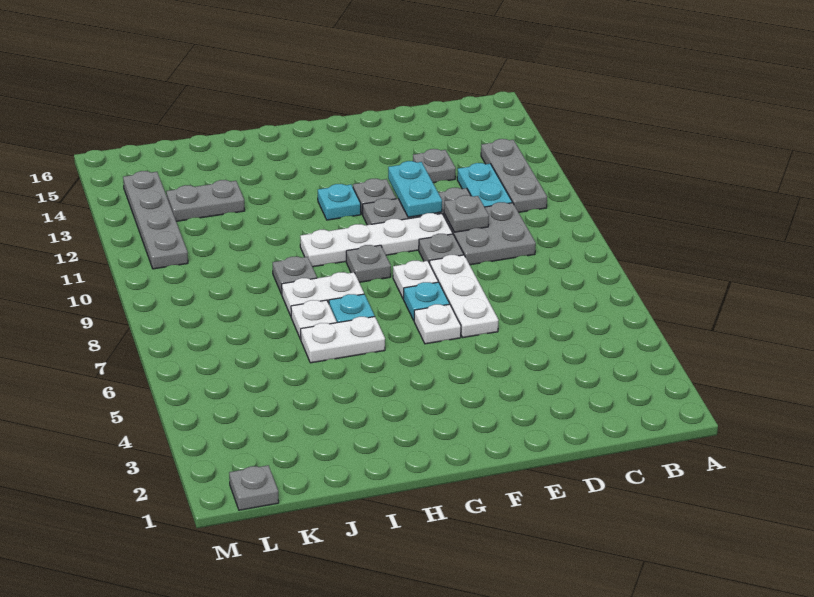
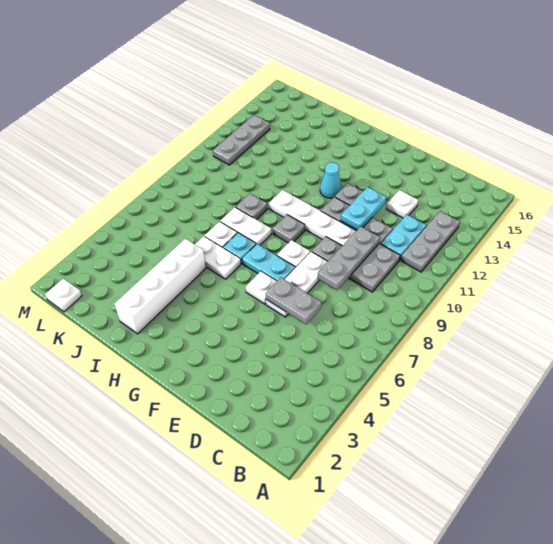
grey plate D10 level 2 -> grey plate D8:D10 level 2
grey plate D13 level 1 -> white plate D13 level 1
cyan plate F7 level 1 -> cyan plate F7:G7 level 1
cyan plate G12 level 1 -> cyan cone G12 level 1
none -> white brick I2:I5 level 1
grey plate J13:K13 level 1 -> grey plate D6:E6 level 2
grey plate L1 level 1 -> white plate L1 level 1
grey plate L11:L14 level 1 -> grey plate L11:L13 level 1

